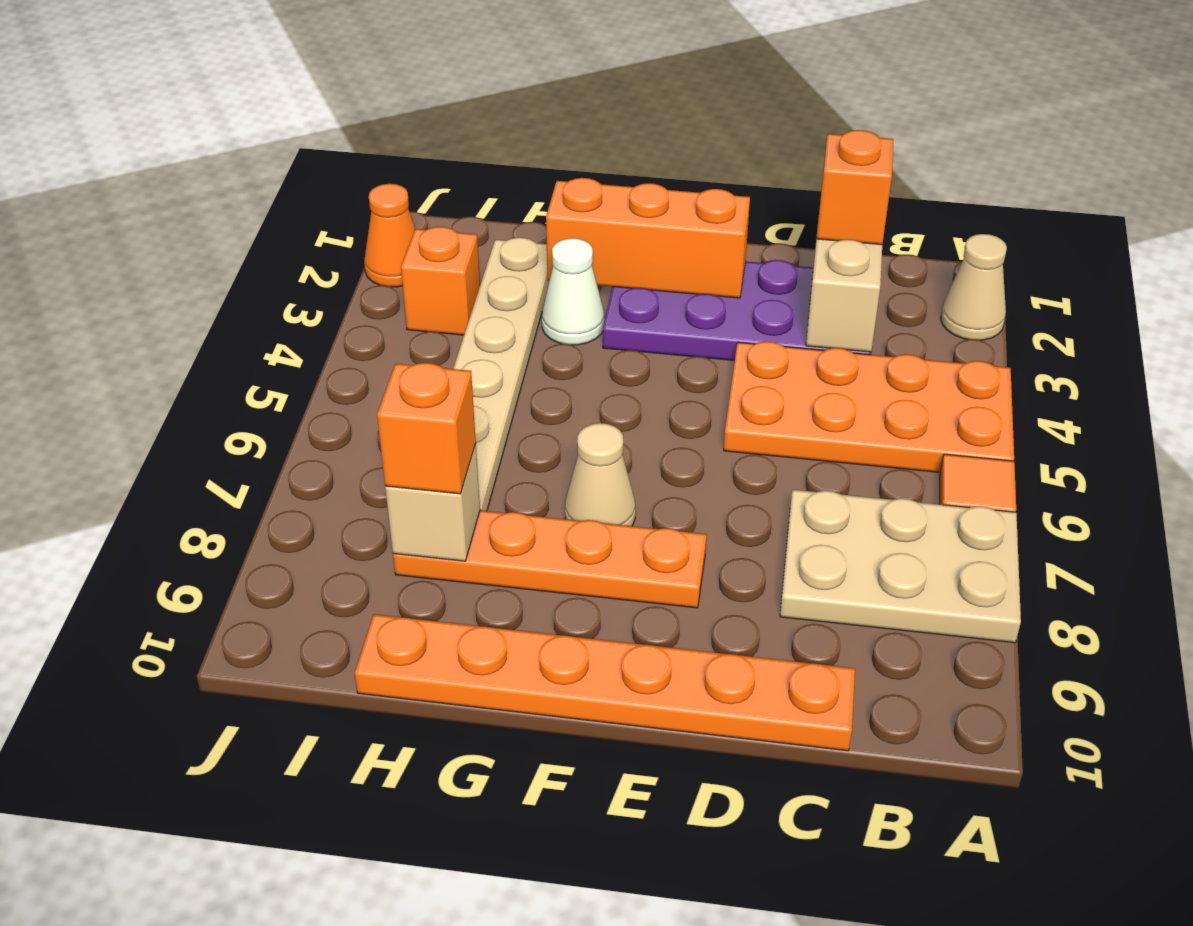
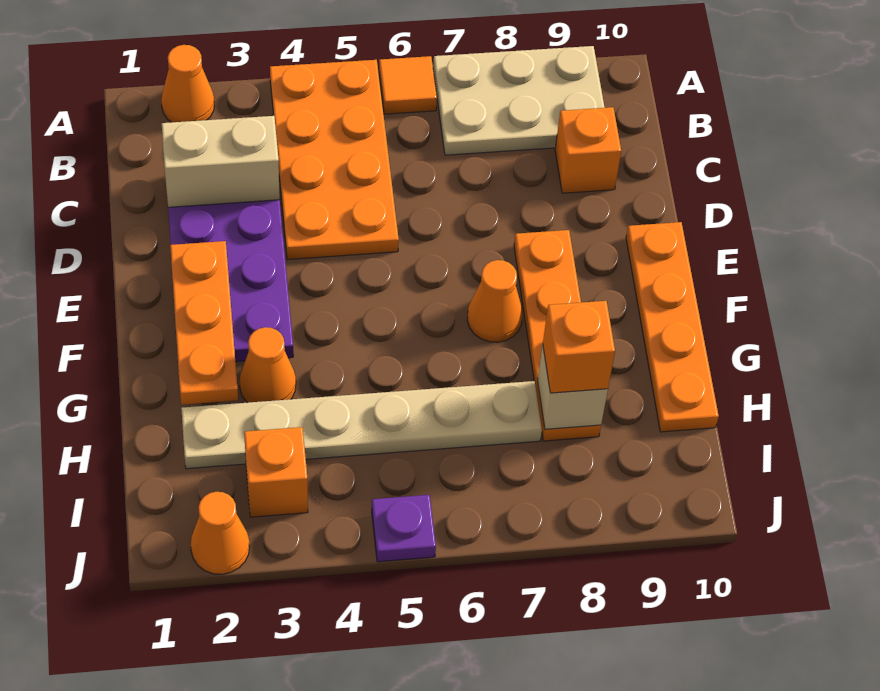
tan cone A2 level 1 -> orange cone A2 level 1
tan plate A7:C8 level 1 -> tan plate A7:B9 level 1
orange brick C2 level 3 -> orange brick C9 level 1
orange plate C10:H10 level 1 -> orange plate E10:H10 level 1
orange brick E2:G2 level 2 -> orange plate E2:G2 level 2
tan cone F7 level 1 -> orange cone F7 level 1
white cone G3 level 1 -> orange cone G3 level 1
none -> purple plate J5 level 1

